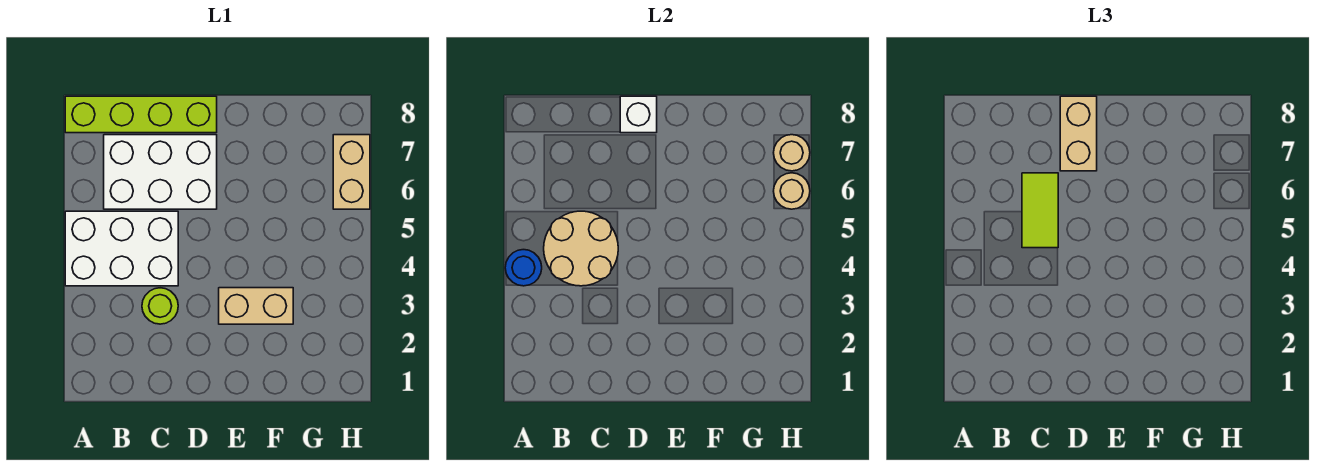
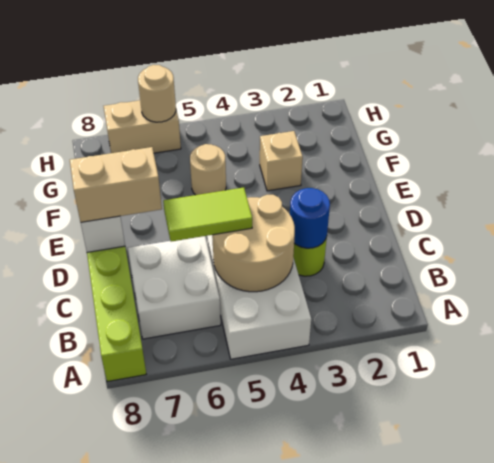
blue round brick A4 level 2 -> blue round brick C3 level 2
white brick B6:D7 level 1 -> white brick B6:C7 level 1
tan brick E3:F3 level 1 -> tan brick F3 level 1
tan round brick H7 level 2 -> tan round brick F5 level 1

